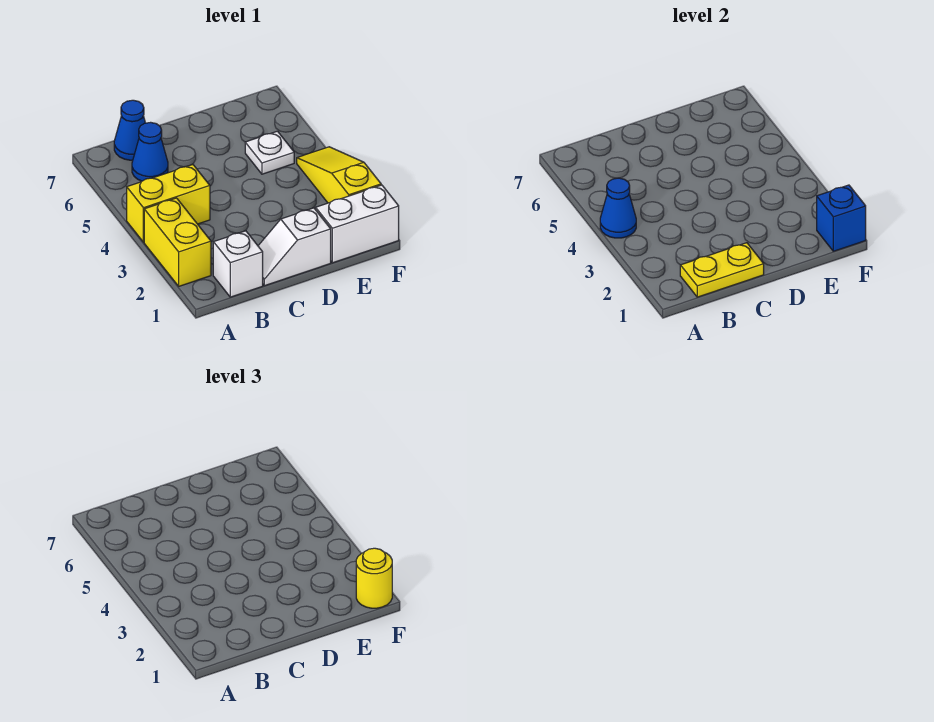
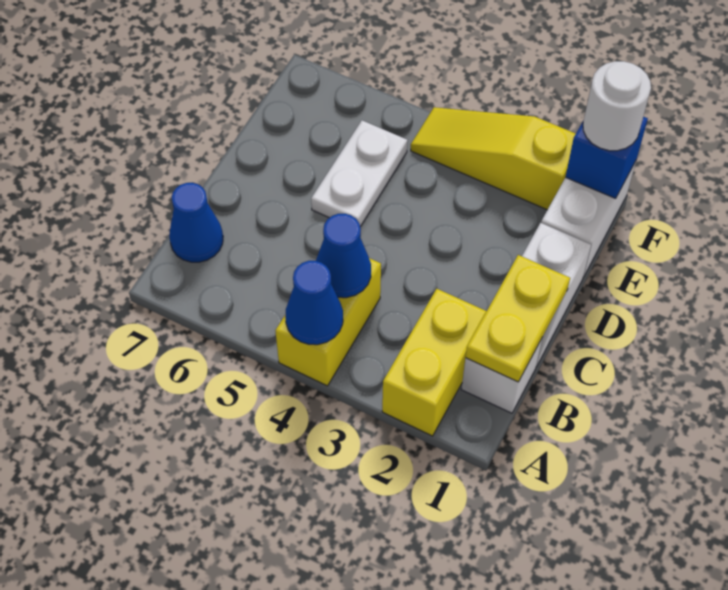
yellow brick A2:A3 level 1 -> yellow brick A2:B2 level 1
blue cone B6 level 1 -> blue cone B4 level 2
white plate E5 level 1 -> white plate D5:E5 level 1
yellow round brick F1 level 3 -> white round brick F1 level 3

